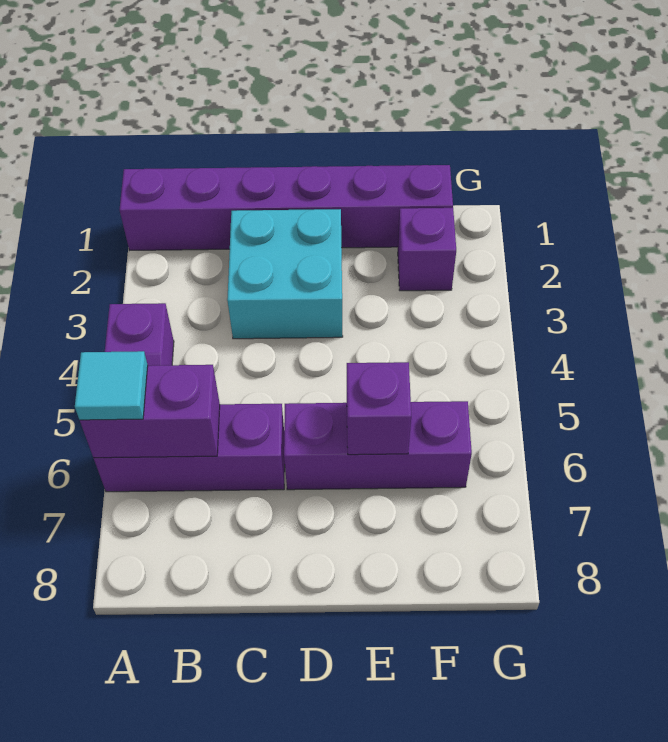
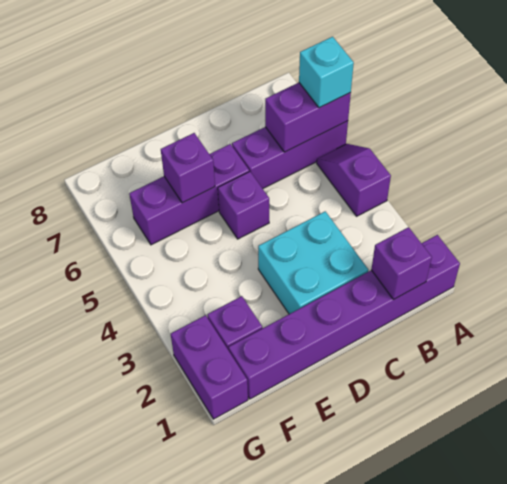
cyan tile A6 level 3 -> cyan brick A6 level 3
none -> purple brick B1 level 2
none -> purple brick D5 level 1
none -> purple brick G1:G2 level 1

